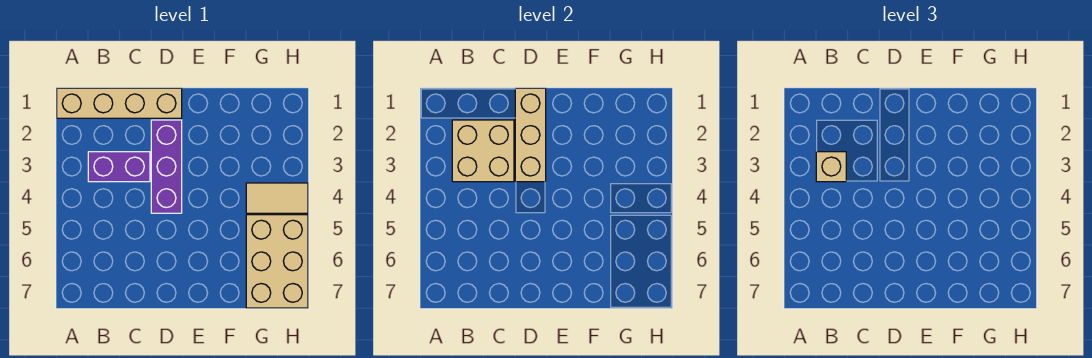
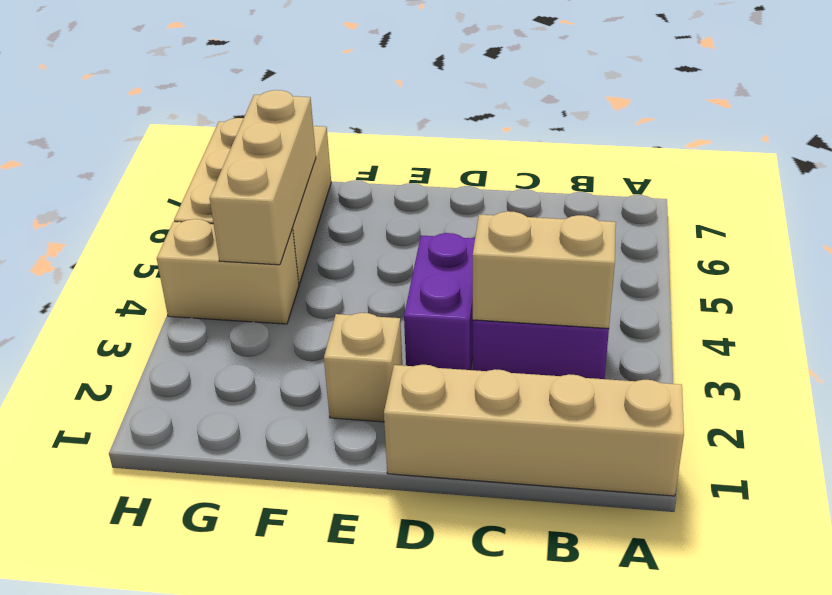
tan brick B2:C3 level 2 -> tan brick B3:C3 level 2
tan brick B3 level 3 -> tan brick E2 level 1
tan brick D1:D3 level 2 -> tan brick G4:G6 level 2
purple brick D2:D4 level 1 -> purple brick D3:D4 level 1
tan tile G4:H4 level 1 -> tan brick G4:H4 level 1

